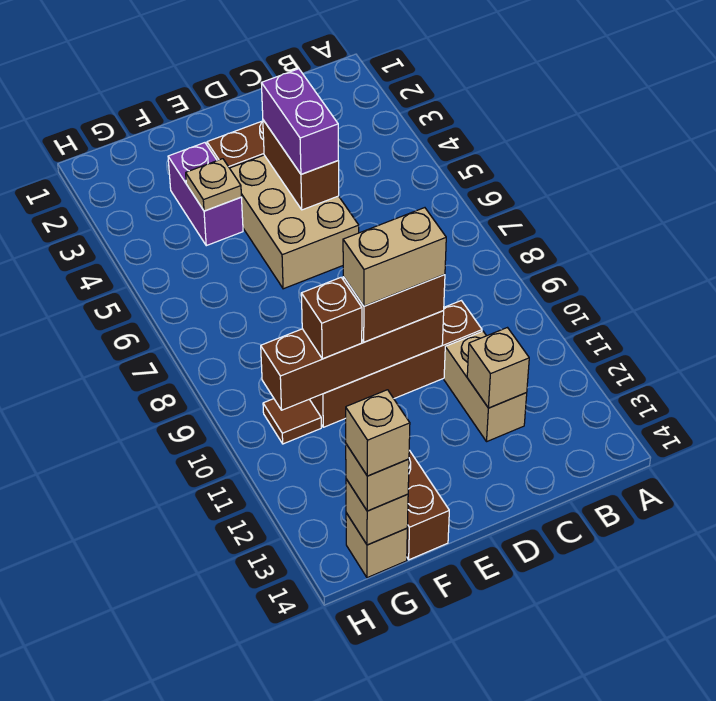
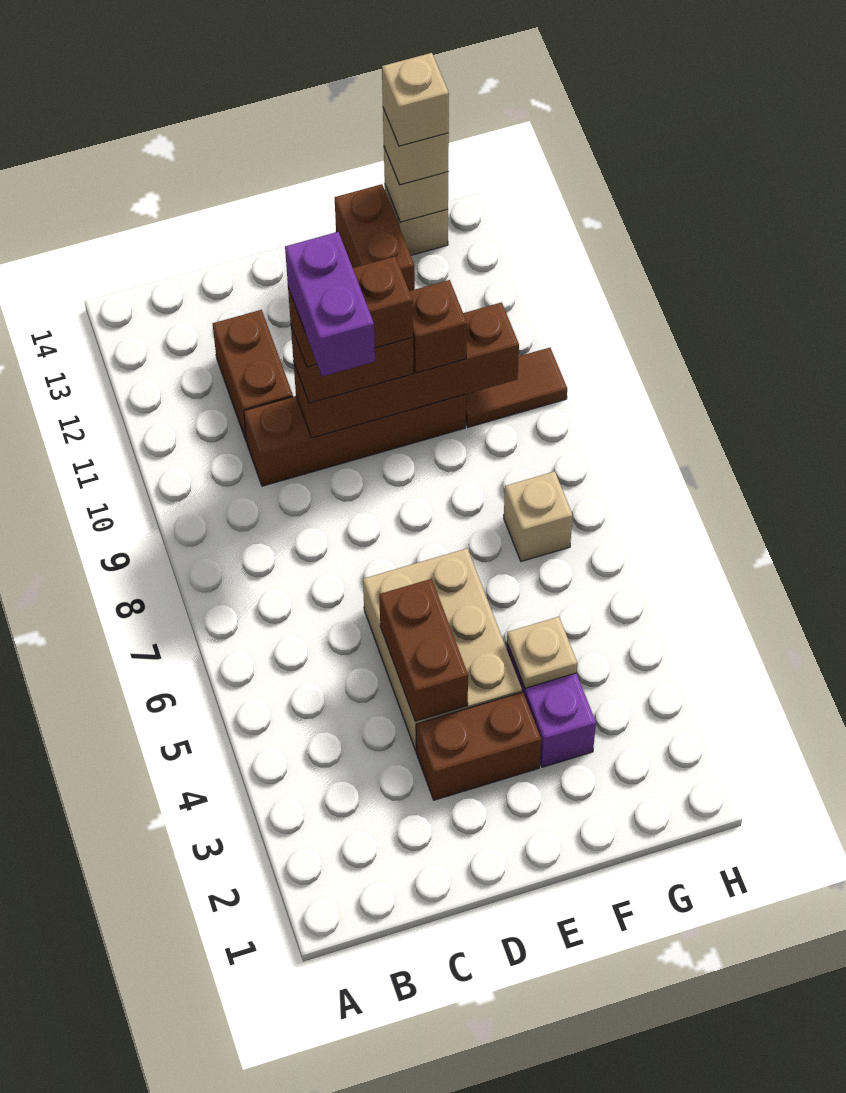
tan brick C11:C12 level 1 -> brown brick C11:C12 level 1
tan brick C12 level 2 -> tan brick G7 level 1
purple brick D4:D5 level 3 -> purple brick D9:D10 level 5
tan brick D10:E10 level 4 -> brown brick D10:E10 level 4
brown tile G10 level 1 -> brown tile G10:H10 level 1

